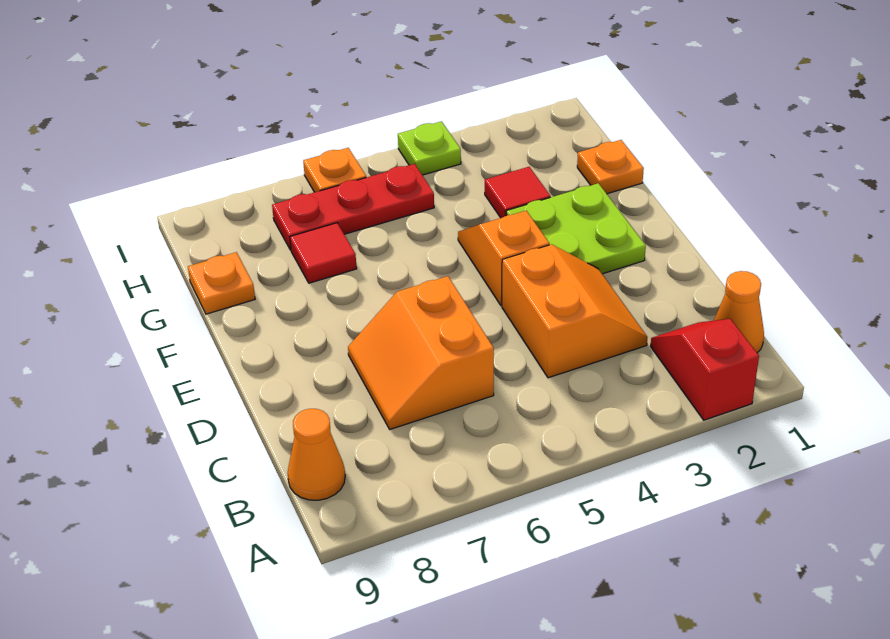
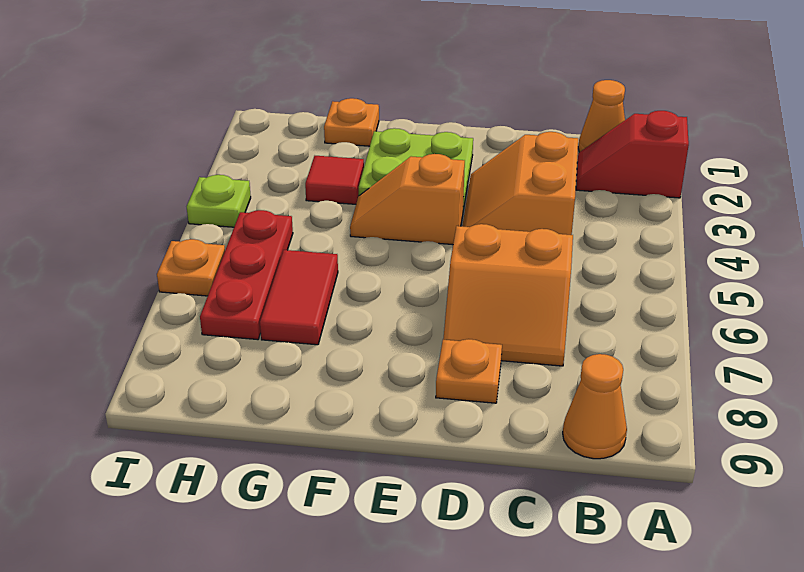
orange slope C3:D4 level 1 top 4 -> orange slope C3:D4 level 1 top C
red tile G7 level 1 -> red tile G6:G7 level 1
orange plate G9 level 1 -> orange plate D8 level 1

